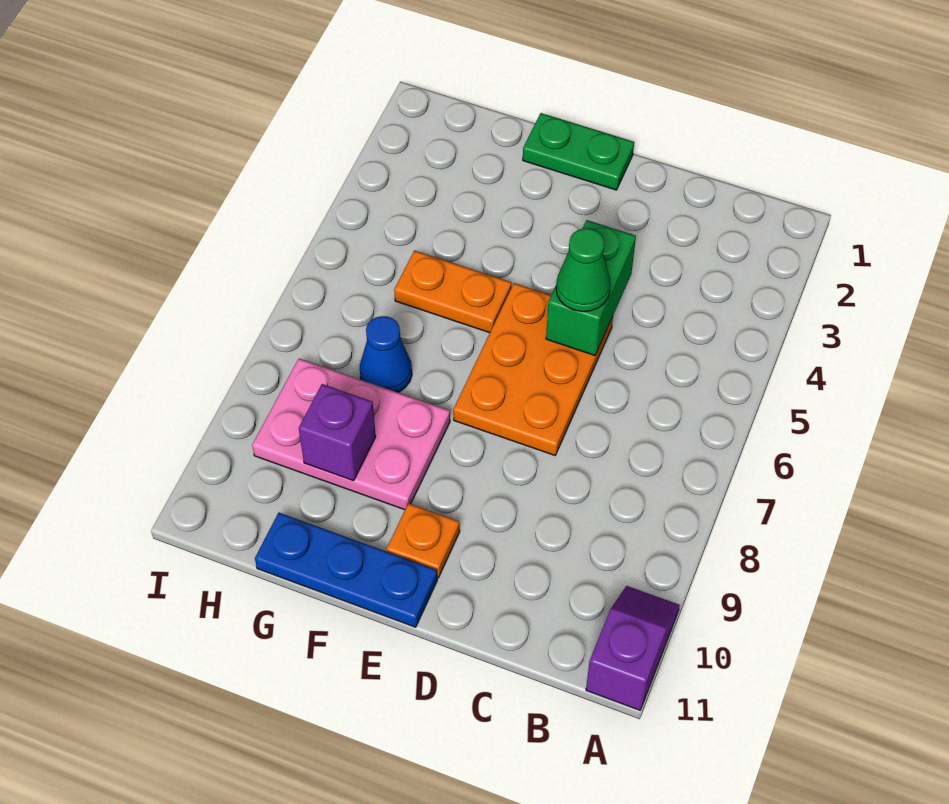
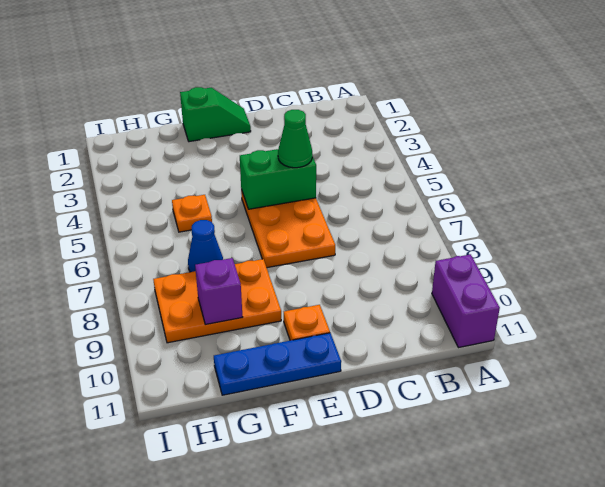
purple slope A10:A11 level 1 top 11 -> purple brick A10:A11 level 1
green brick D4:D5 level 2 -> green brick D5:E5 level 2
green plate E1:F1 level 1 -> green slope E1:F1 level 1 top F
orange plate F5:G5 level 1 -> orange plate G5 level 1
pink plate F8:H9 level 1 -> orange plate F8:H9 level 1

